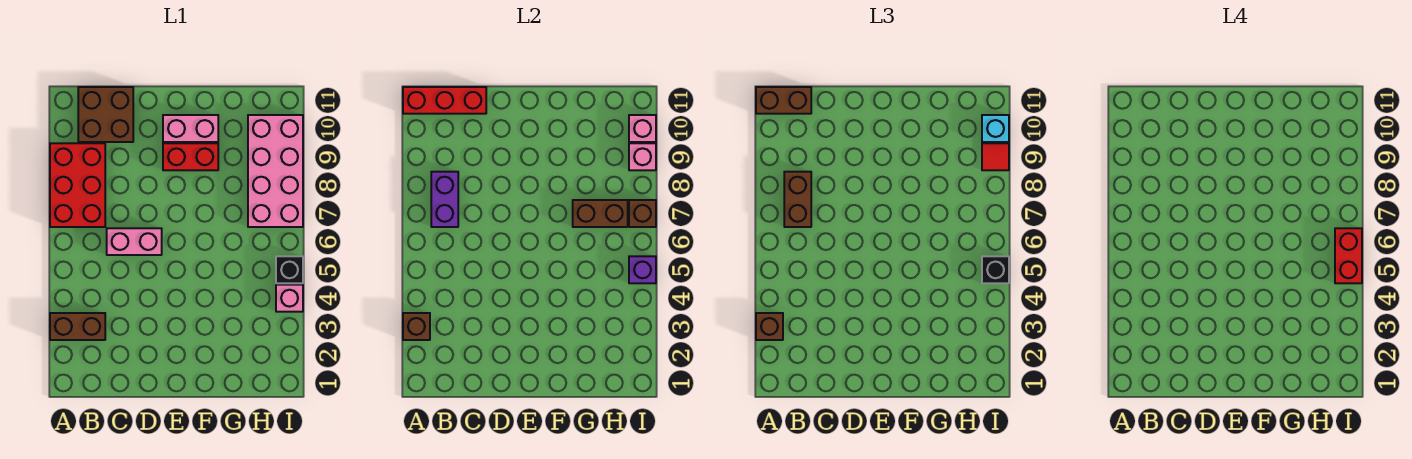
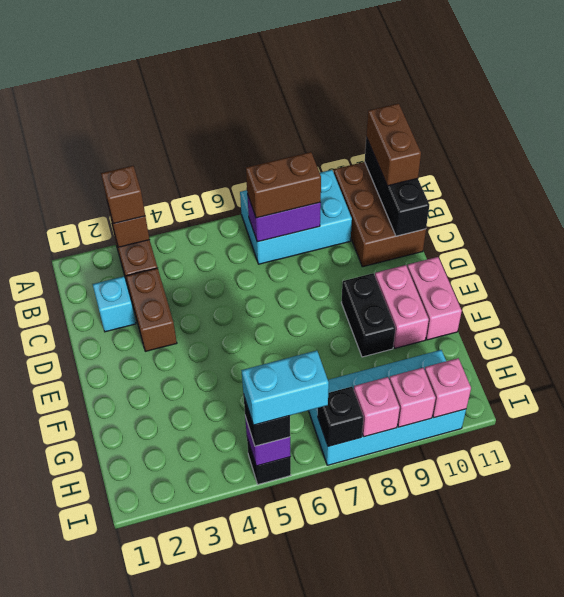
red brick A7:B9 level 1 -> cyan brick A7:B9 level 1
red brick A11:C11 level 2 -> black brick A11:C11 level 2
brown brick B10:C11 level 1 -> brown brick A10:C11 level 1
pink brick C6:D6 level 1 -> pink brick E11:F11 level 1
red brick E9:F9 level 1 -> black brick E9:F9 level 1
brown brick G7:H7 level 2 -> brown brick C3:D3 level 1
pink brick H7:I10 level 1 -> cyan brick H7:I10 level 1
pink brick I4 level 1 -> pink brick I8 level 2
red brick I5:I6 level 4 -> cyan brick I5:I6 level 4
brown brick I7 level 2 -> black brick I7 level 2
red tile I9 level 3 -> none
cyan brick I10 level 3 -> cyan brick C2 level 1

